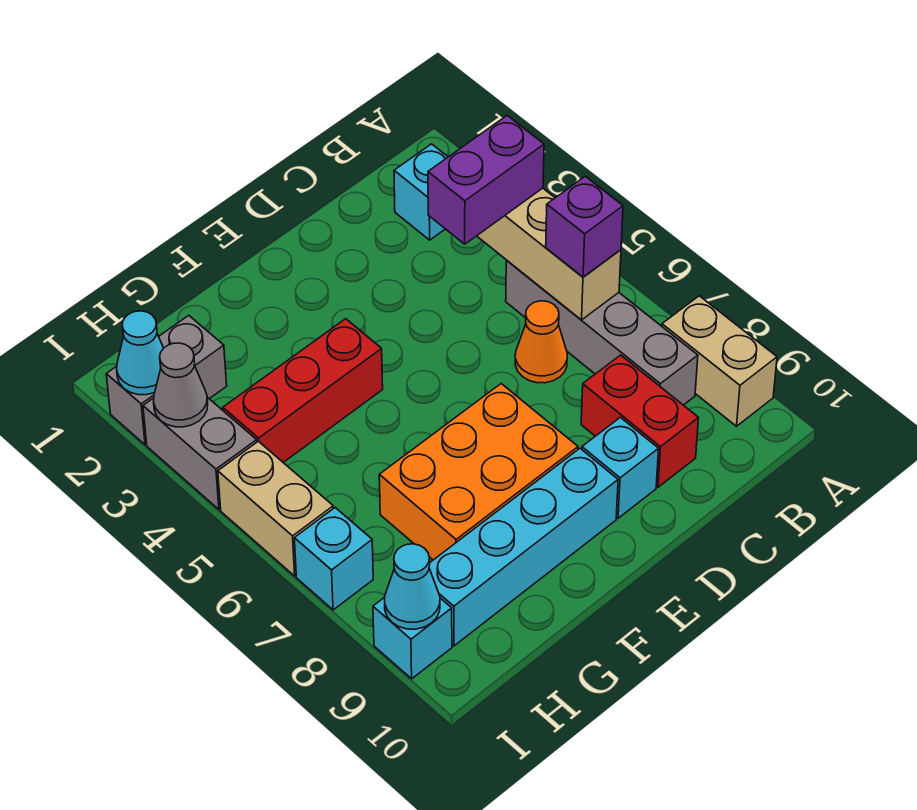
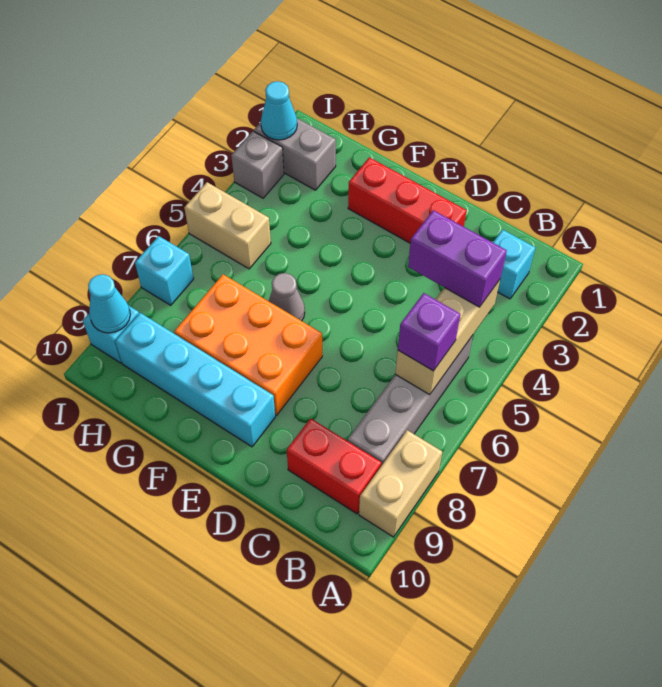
orange cone C6 level 1 -> none
red brick C8:C9 level 1 -> red brick B9:C9 level 1
cyan brick D9 level 1 -> none
red brick F4:H4 level 1 -> red brick D2:F2 level 1
grey brick I3:I4 level 1 -> grey brick I3 level 1
grey cone I3 level 2 -> grey cone F6 level 1
tan brick I5:I6 level 1 -> tan brick H5:I5 level 1

